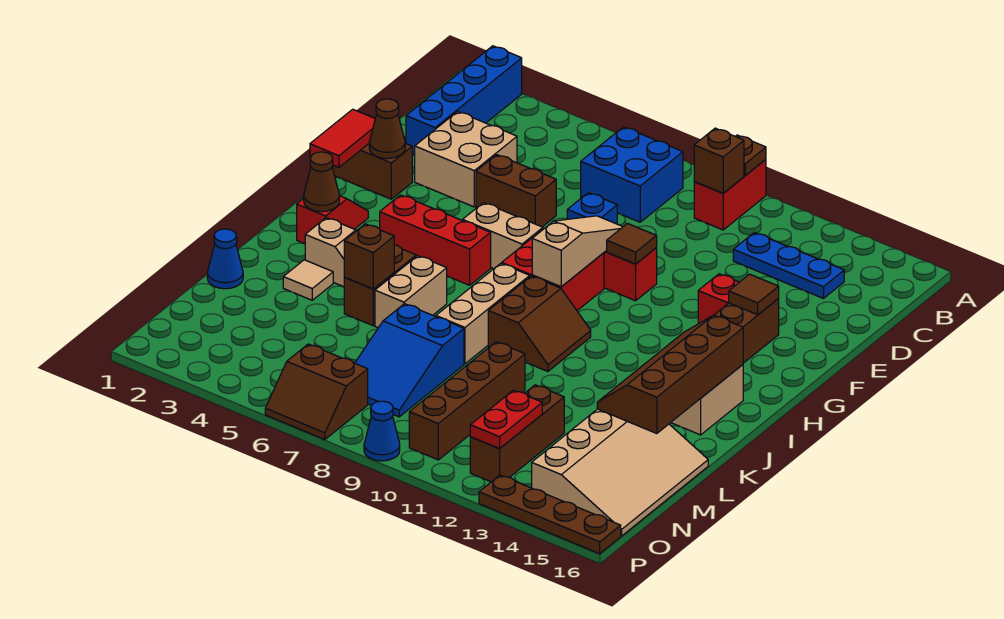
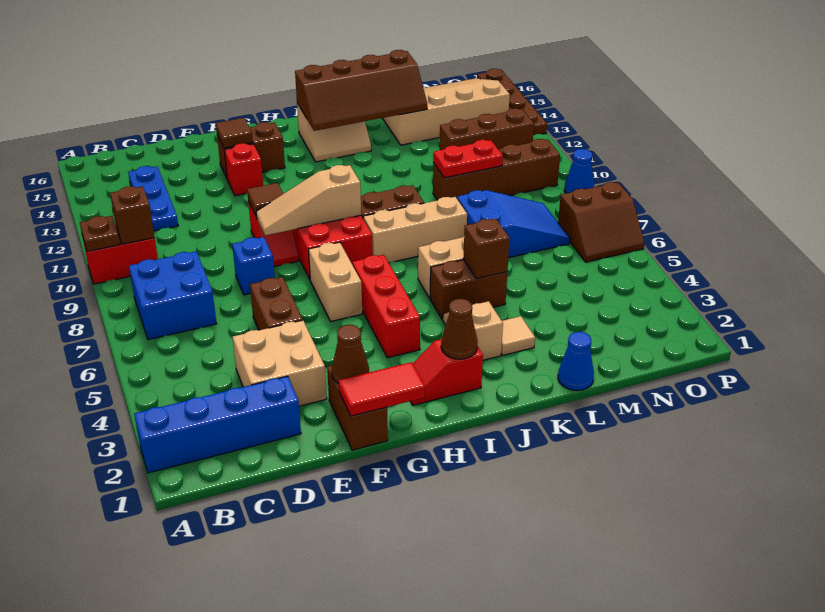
red plate N12:O12 level 2 -> red plate L10:M10 level 2
brown slope O6:P7 level 1 top O -> brown slope O6:P7 level 1 top 7

